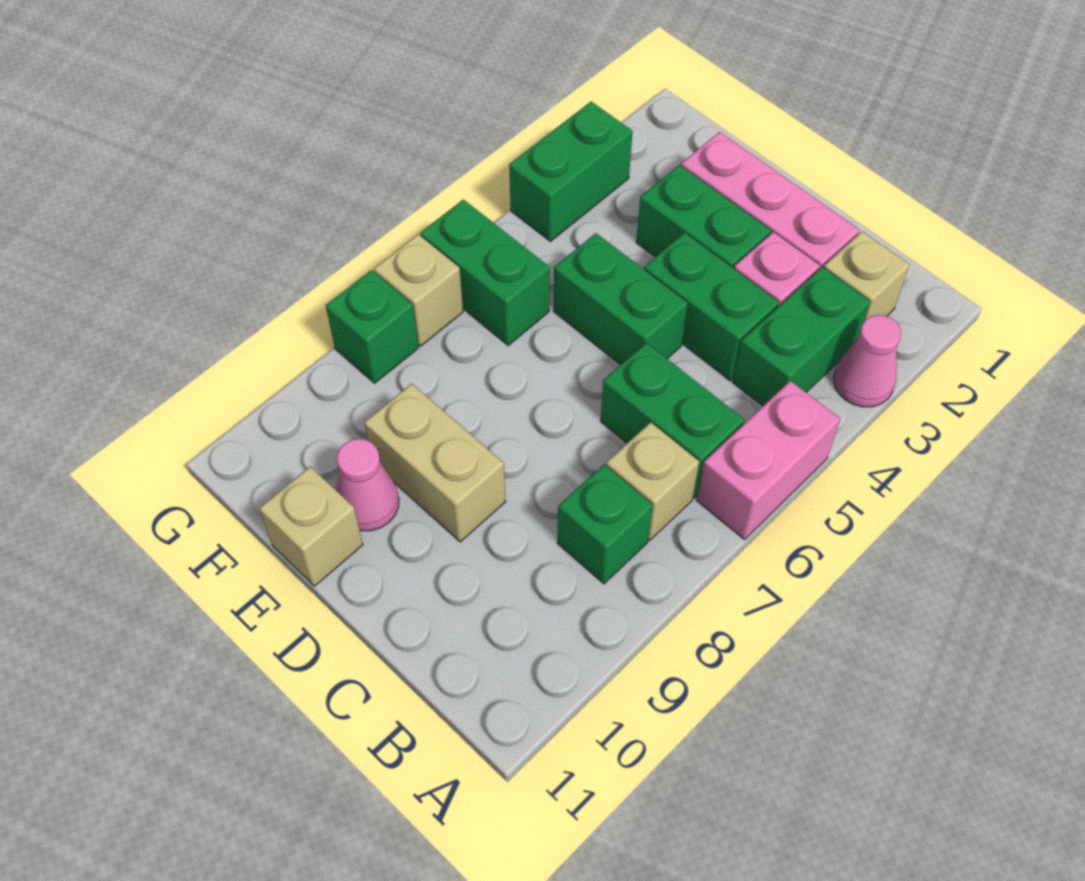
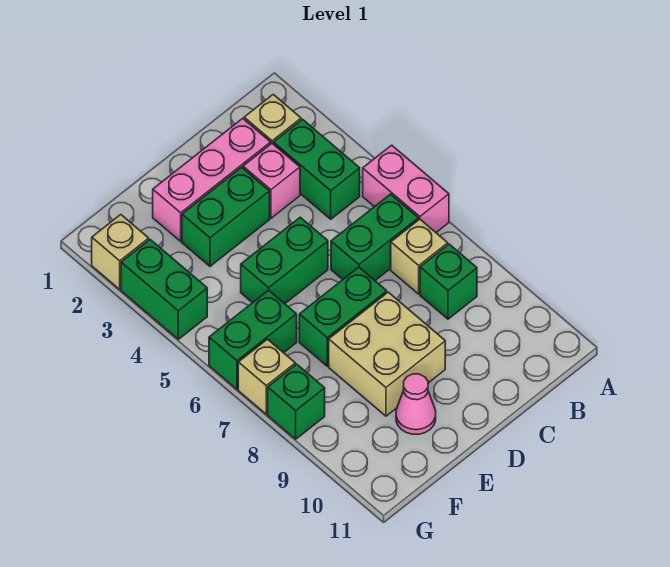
pink cone A3 level 1 -> none
green brick C4:D4 level 1 -> green brick D7:E7 level 1
tan brick D9:E9 level 1 -> tan brick D8:E9 level 1
tan brick E11 level 1 -> tan brick G2 level 1

